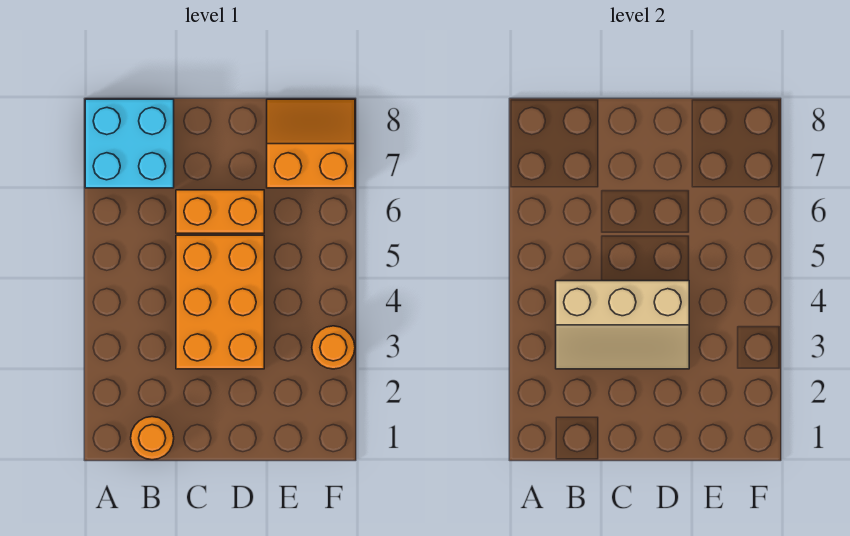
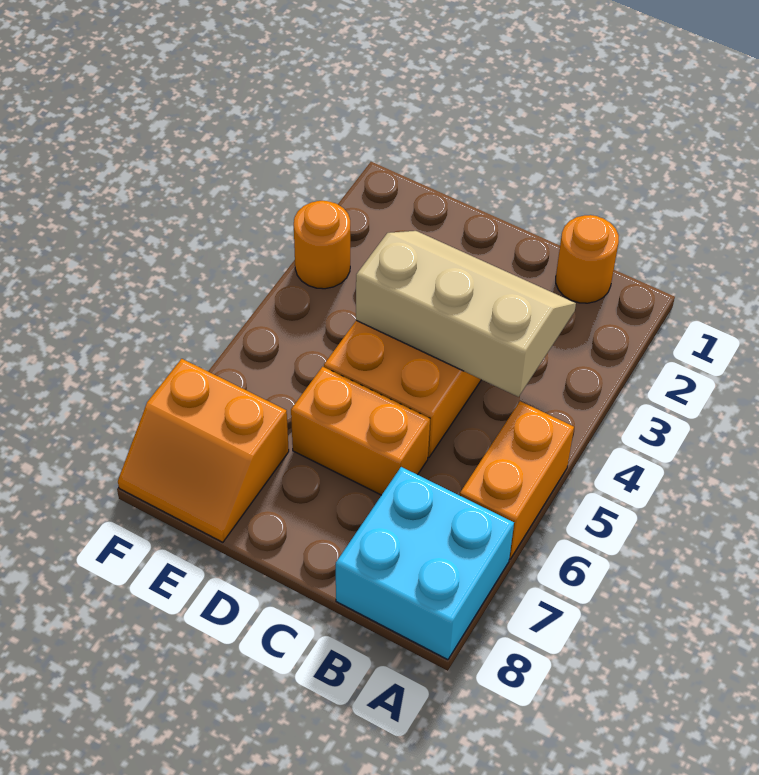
none -> orange brick A5:A6 level 1

